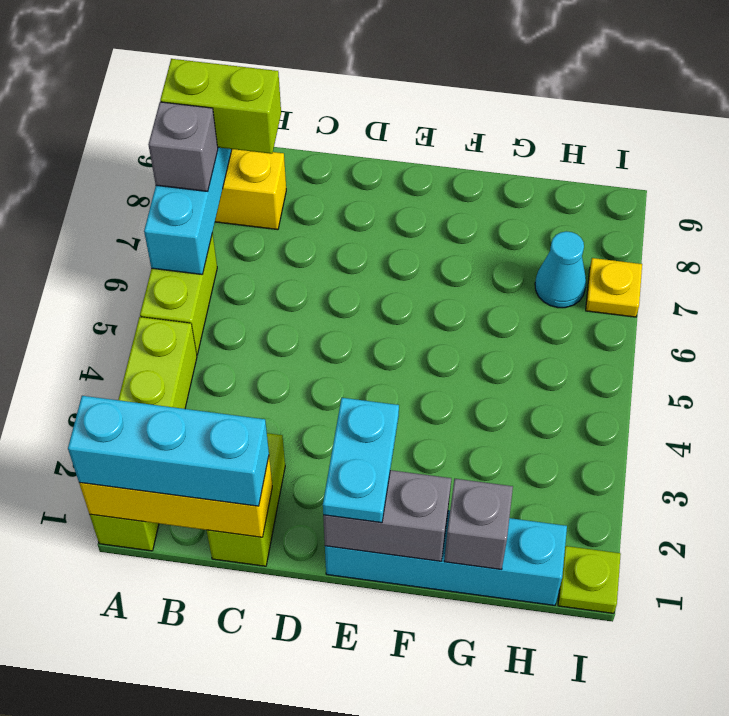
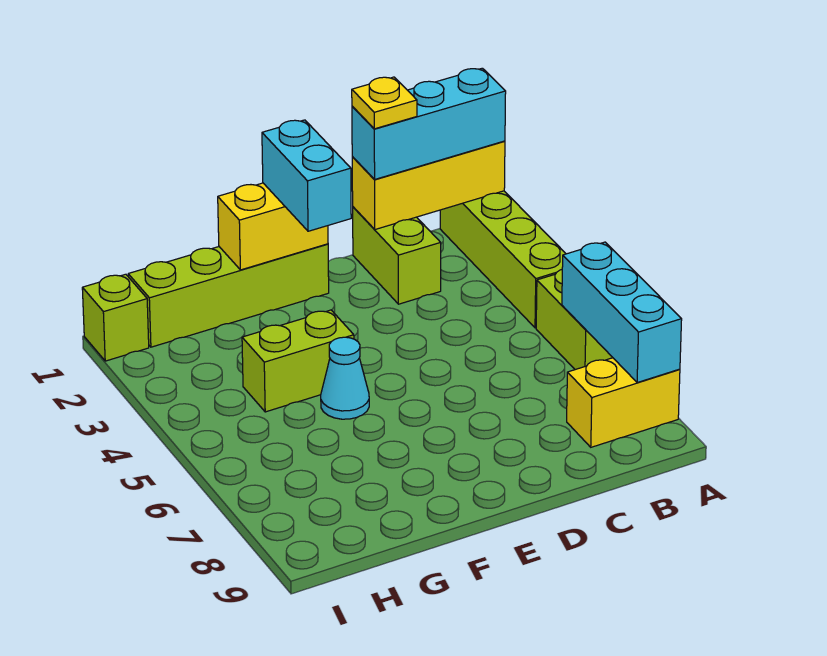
grey brick A7 level 3 -> none
lime brick A8:B8 level 3 -> lime brick F4:G4 level 1
cyan brick E1:H1 level 1 -> lime brick E1:H1 level 1
grey brick E1:F1 level 2 -> yellow brick E1:F1 level 2
cyan plate E1:E2 level 3 -> cyan brick E1:E2 level 3
grey brick G1 level 2 -> none
cyan cone H7 level 1 -> cyan cone F5 level 1
lime plate I1 level 1 -> lime brick I1 level 1
yellow plate I7 level 1 -> yellow plate C1 level 4

